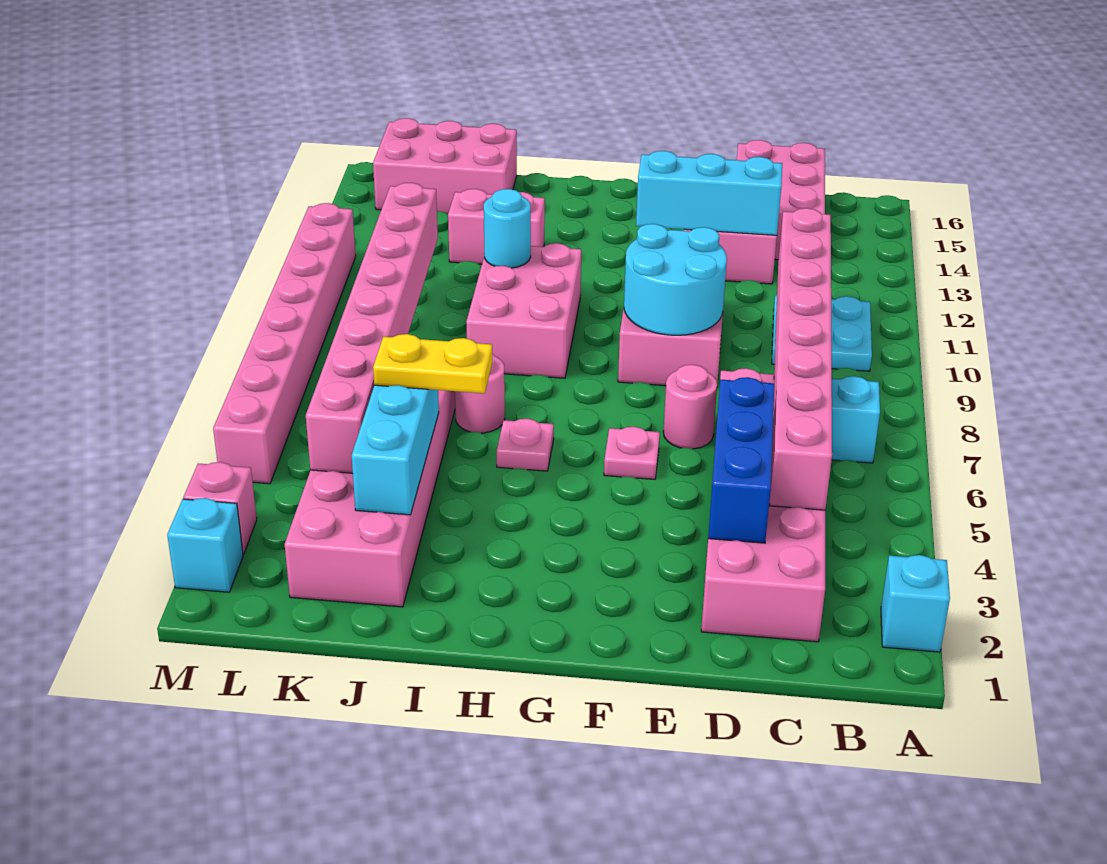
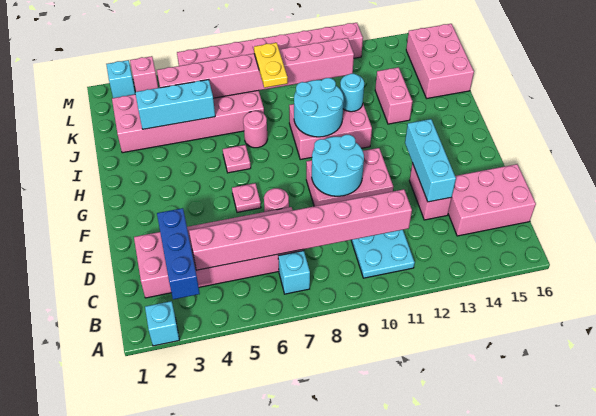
blue brick D3:D5 level 2 -> blue brick B3:D3 level 2
none -> cyan round brick H9:I10 level 2
yellow plate I5:J5 level 3 -> yellow plate J8:K8 level 3

